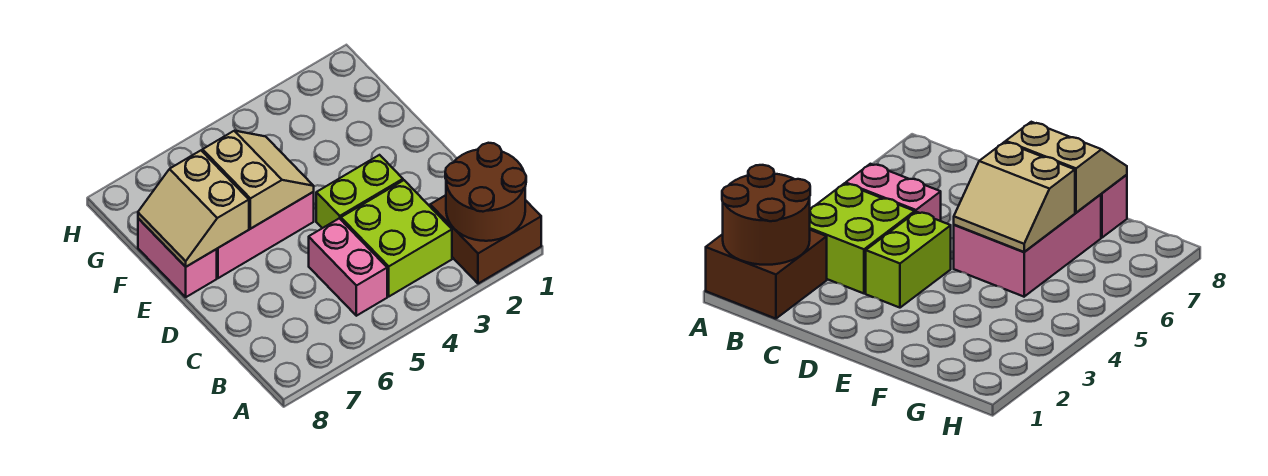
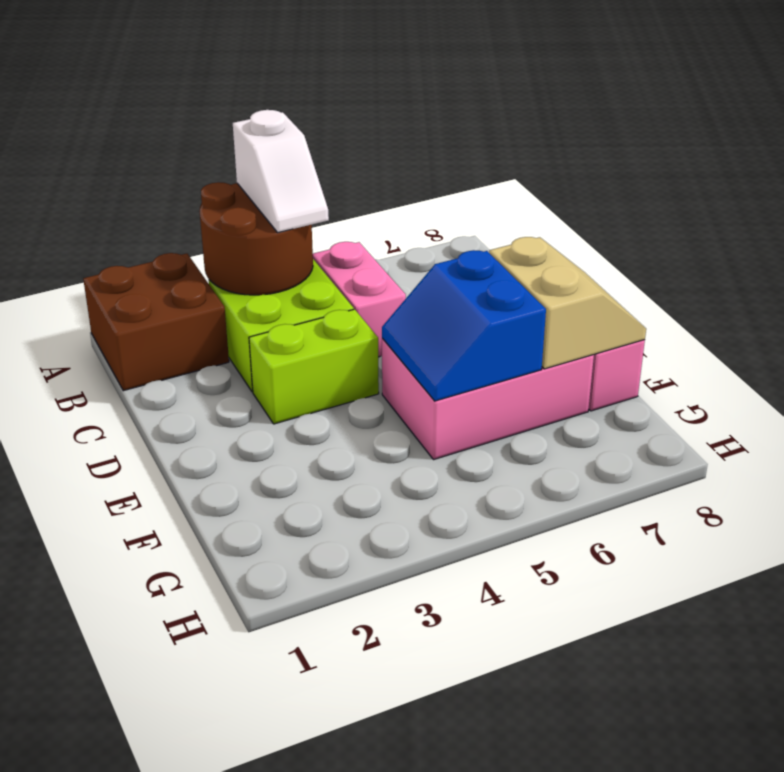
brown round brick A1:B2 level 2 -> brown round brick A3:B4 level 2
none -> white slope A4:B4 level 3 top A
tan slope E5:F6 level 2 top 6 -> blue slope E5:F6 level 2 top 6

